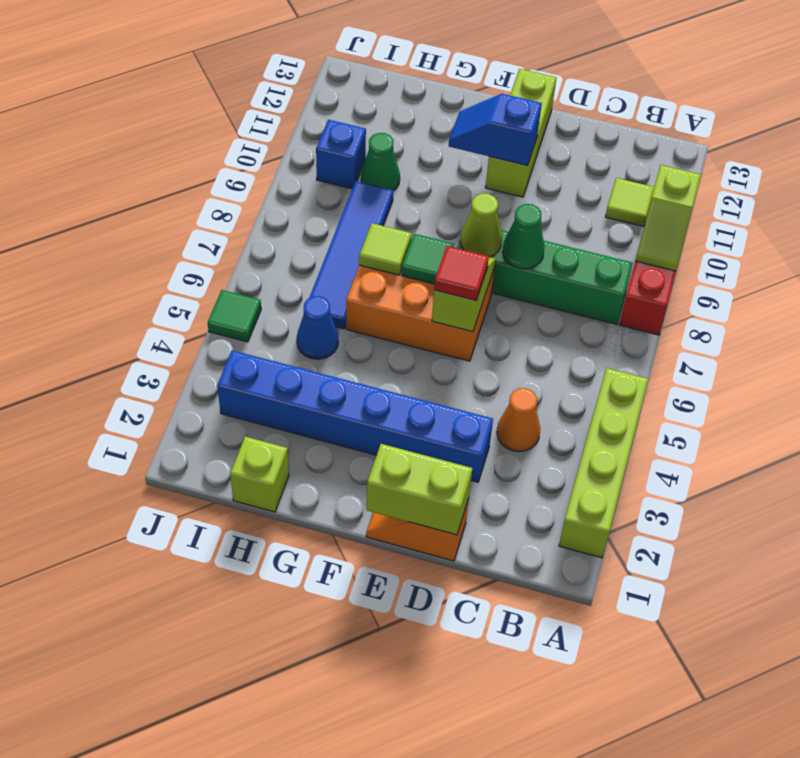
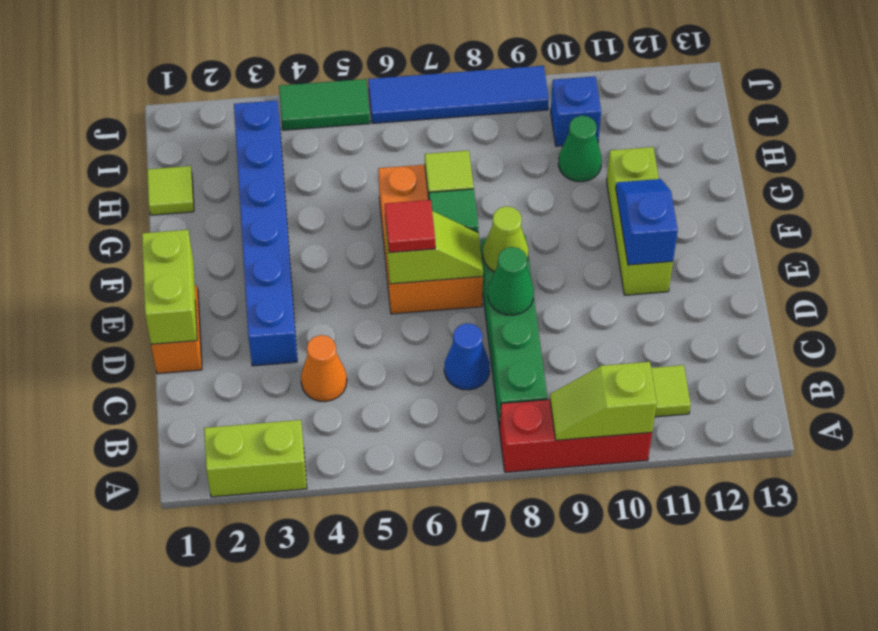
lime brick A2:A5 level 1 -> lime brick A2:A3 level 1
lime brick E11:E13 level 1 -> lime brick E11:G11 level 1
lime brick H1 level 1 -> lime tile H1 level 1
blue cone H5 level 1 -> blue cone C7 level 1
blue tile H6:H9 level 1 -> blue tile J6:J9 level 1
green tile J5 level 1 -> green tile J4:J5 level 1

